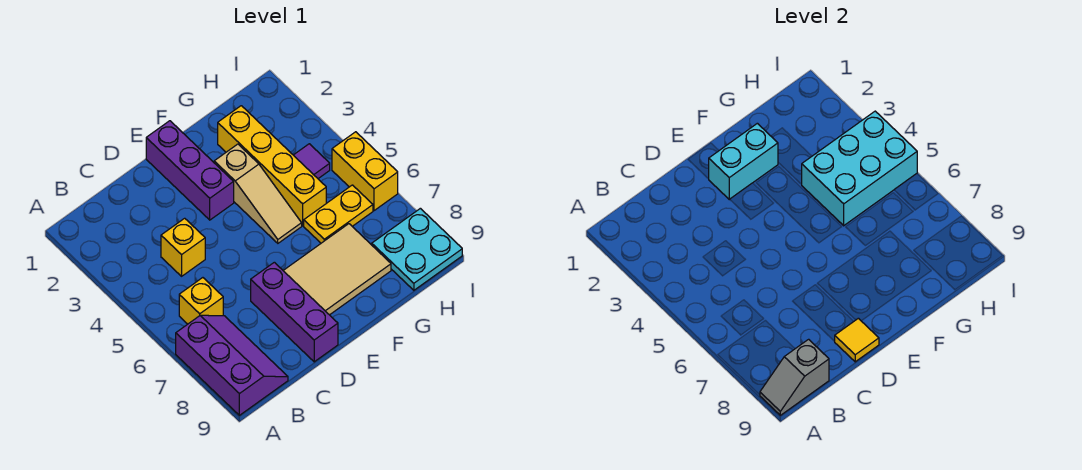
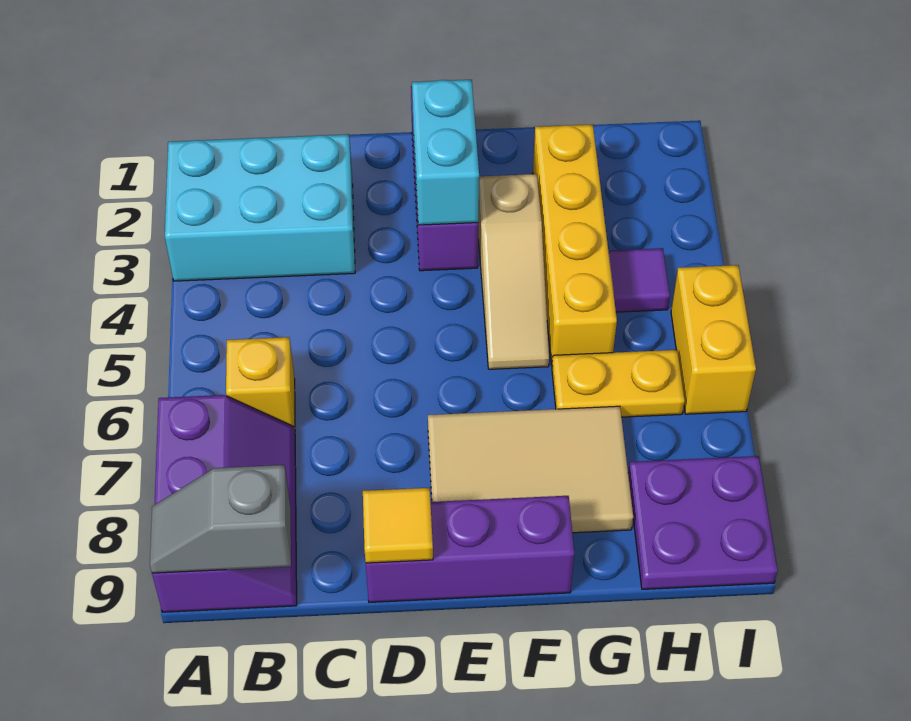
yellow brick C4 level 1 -> none
purple brick D7:D9 level 1 -> purple brick D9:F9 level 1
cyan brick E2:F2 level 2 -> cyan brick E2:E3 level 2
cyan brick G4:I5 level 2 -> cyan brick A2:C3 level 1
cyan plate H8:I9 level 1 -> purple plate H8:I9 level 1

